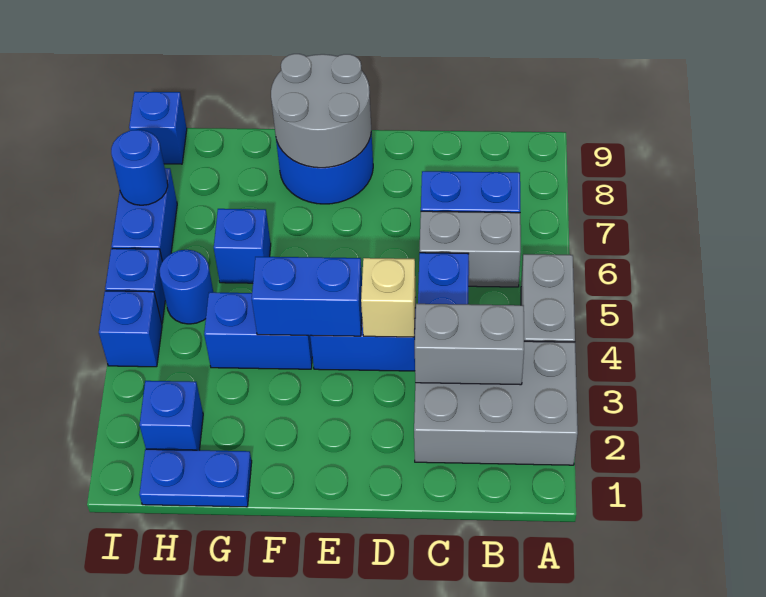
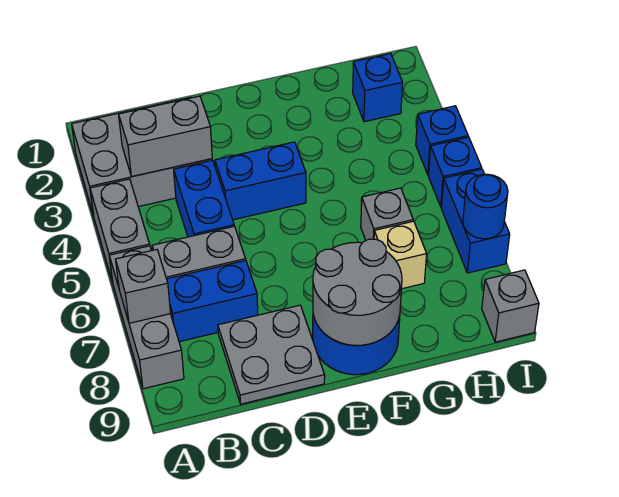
none -> grey brick A6:A8 level 1
none -> grey brick A7 level 2
none -> grey plate C8:D9 level 1
tan brick D4 level 2 -> tan brick G7 level 1
blue brick E4:F4 level 2 -> none
blue brick F4:G4 level 1 -> none
blue plate G1:H1 level 1 -> none
blue brick G6 level 1 -> grey brick G6 level 1
blue round brick H5 level 1 -> none
blue brick I9 level 1 -> grey brick I9 level 1

